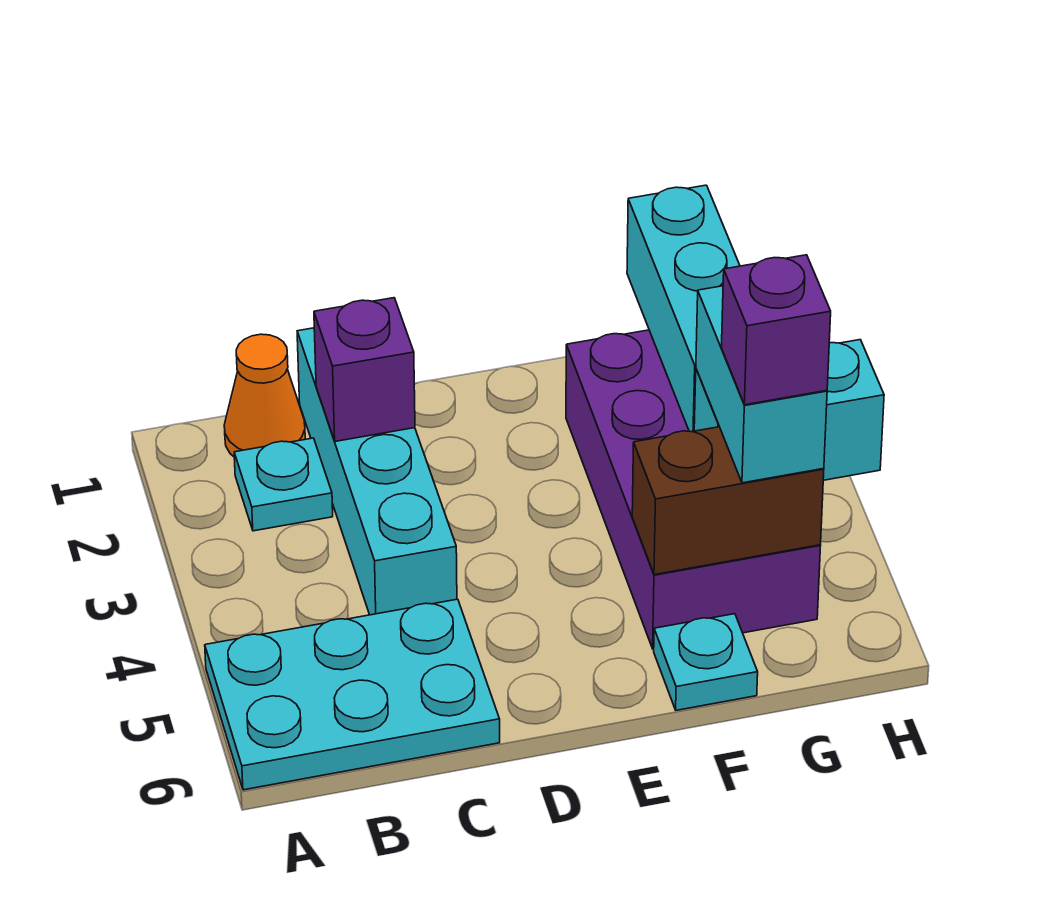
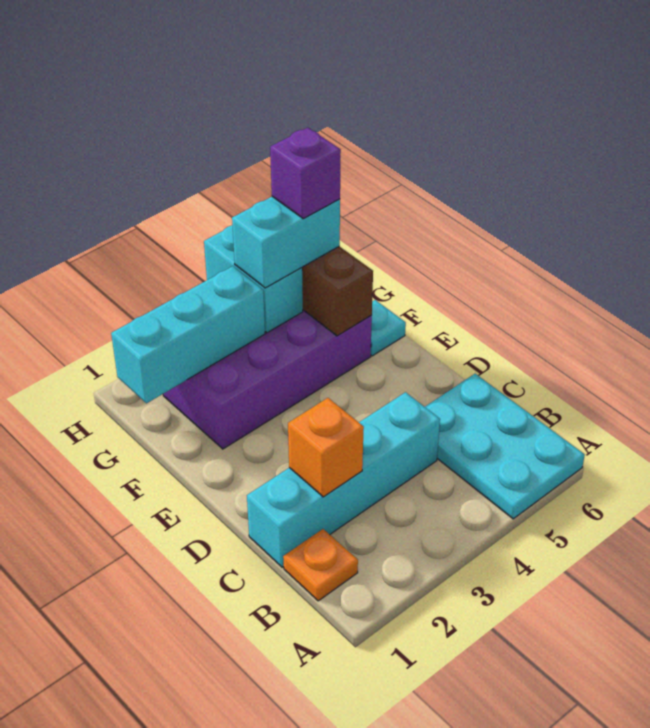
orange cone B1 level 1 -> orange plate B1 level 1
cyan plate B2 level 1 -> none
purple brick C2 level 2 -> orange brick C2 level 2

